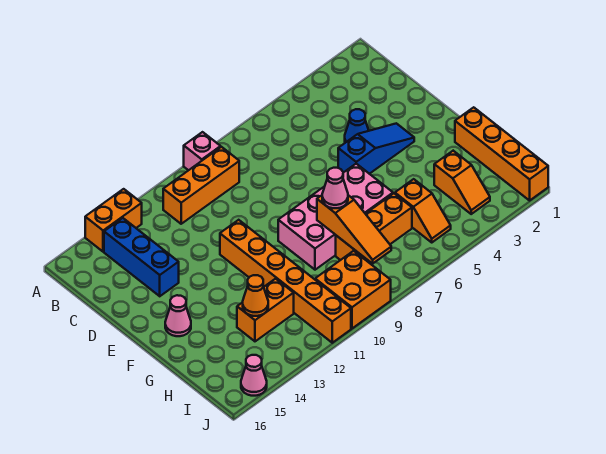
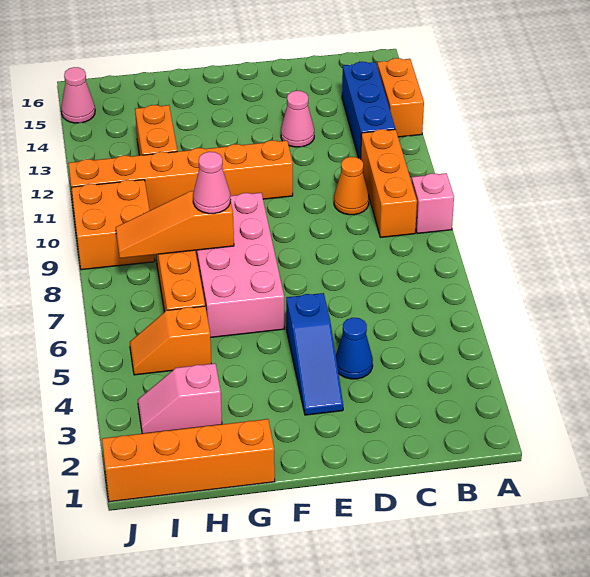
blue brick B14:D14 level 1 -> blue brick B12:B14 level 1
pink cone F15 level 1 -> pink cone D13 level 1
orange slope H3:I3 level 1 top H -> pink slope H3:I3 level 1 top H
orange cone H13 level 2 -> orange cone C10 level 1

